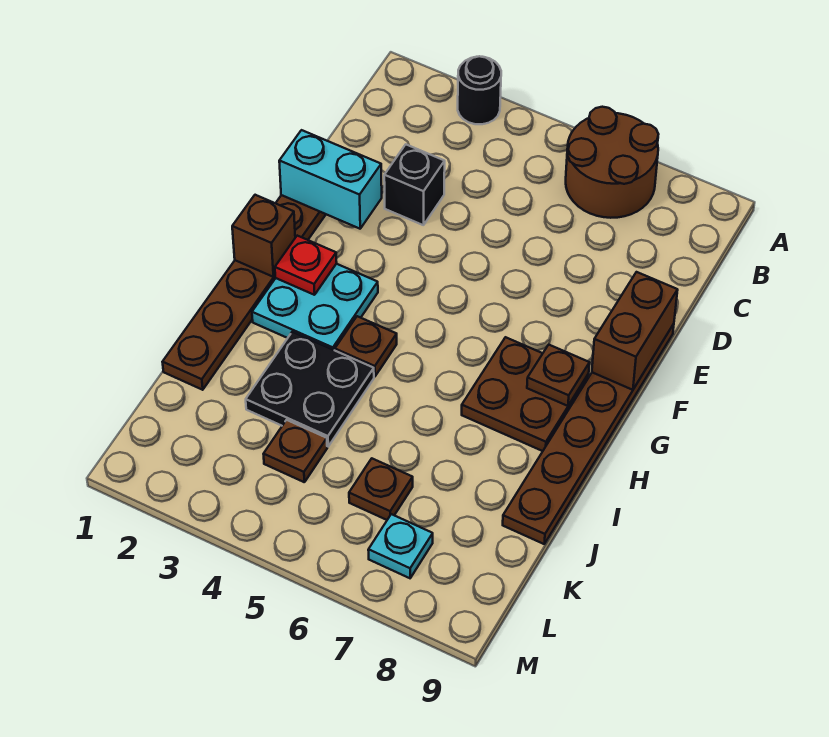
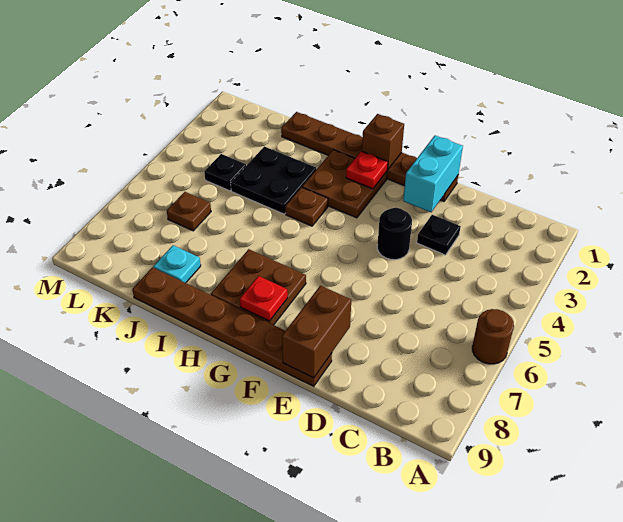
black round brick A3 level 1 -> black round brick E4 level 1
brown round brick A6:B7 level 1 -> brown round brick A6 level 1
black brick D3 level 1 -> black plate D3 level 1
brown brick E9:F9 level 2 -> brown brick E8:E9 level 2
cyan plate G2:H3 level 1 -> brown plate G2:H3 level 1
brown plate G8 level 2 -> red plate G8 level 2
brown plate K4 level 1 -> black plate K4 level 1
cyan plate L7 level 1 -> cyan plate J8 level 1

